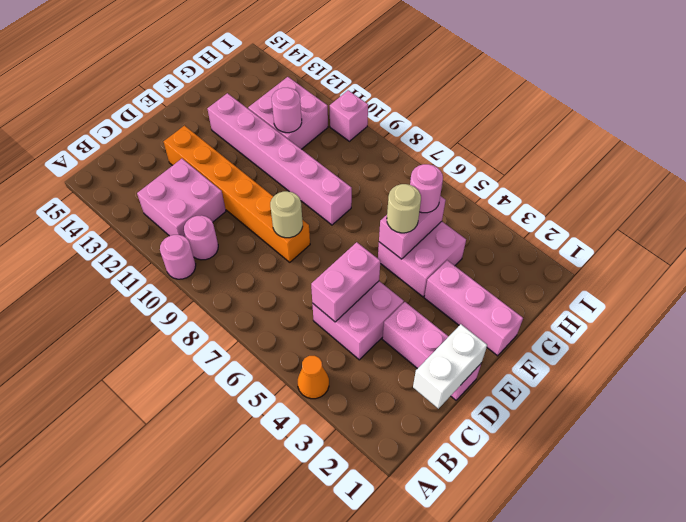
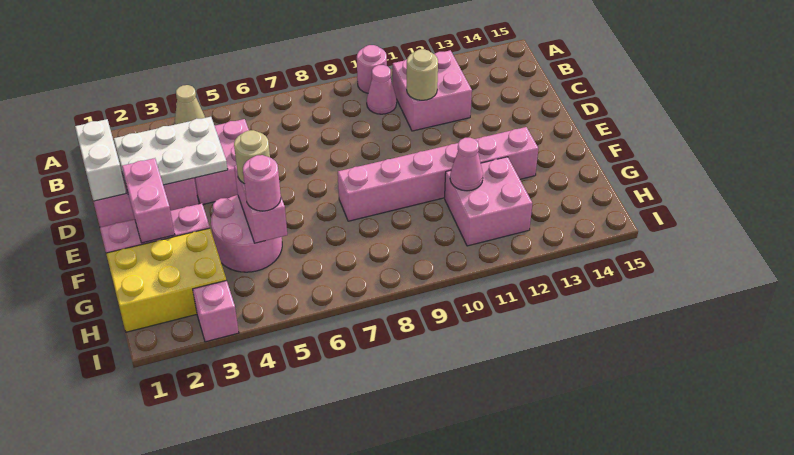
orange cone A4 level 1 -> tan cone A4 level 1
pink round brick B10 level 1 -> pink cone B10 level 1
none -> white plate C2:D4 level 2
pink brick C5:D5 level 2 -> pink brick E2:F2 level 2
orange brick D8:D13 level 1 -> none
tan round brick D8 level 2 -> tan round brick C11 level 2
pink brick F4:G5 level 1 -> pink round brick F4:G5 level 1
none -> yellow brick G1:H3 level 1
pink round brick G11 level 2 -> pink cone G11 level 2
pink brick I10 level 1 -> pink brick I3 level 1

